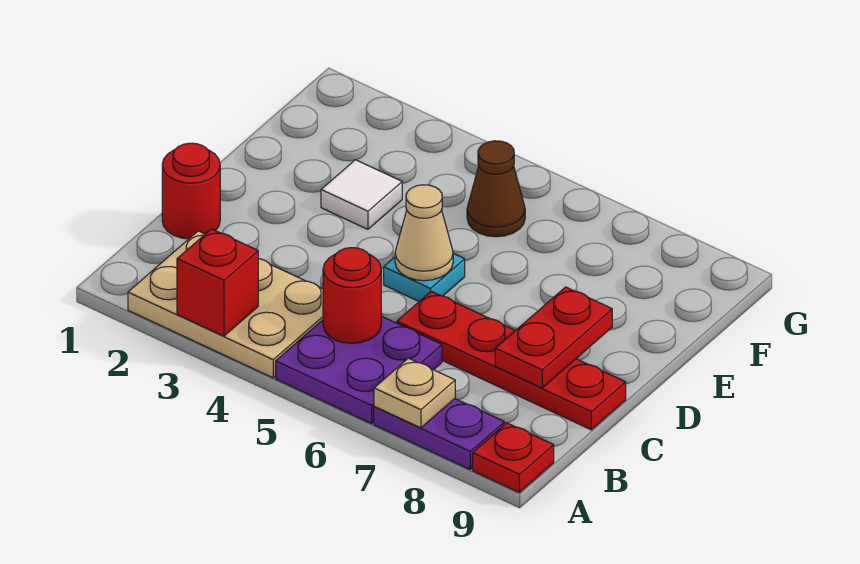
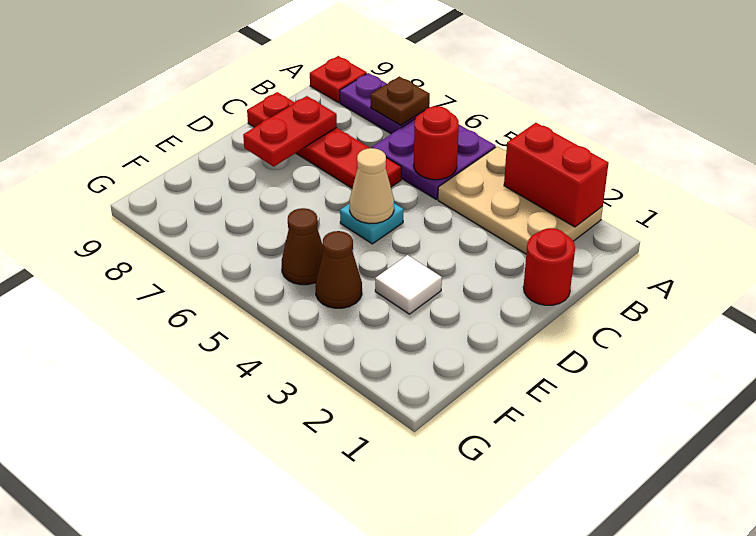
red brick A3 level 2 -> red brick A2:A3 level 2
tan plate A7 level 2 -> brown plate A7 level 2
none -> brown cone F4 level 1

